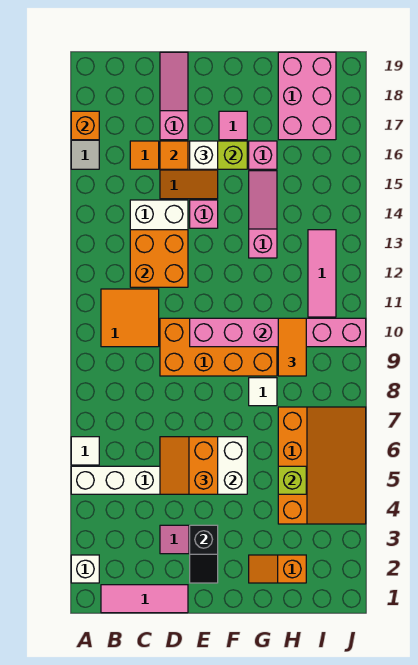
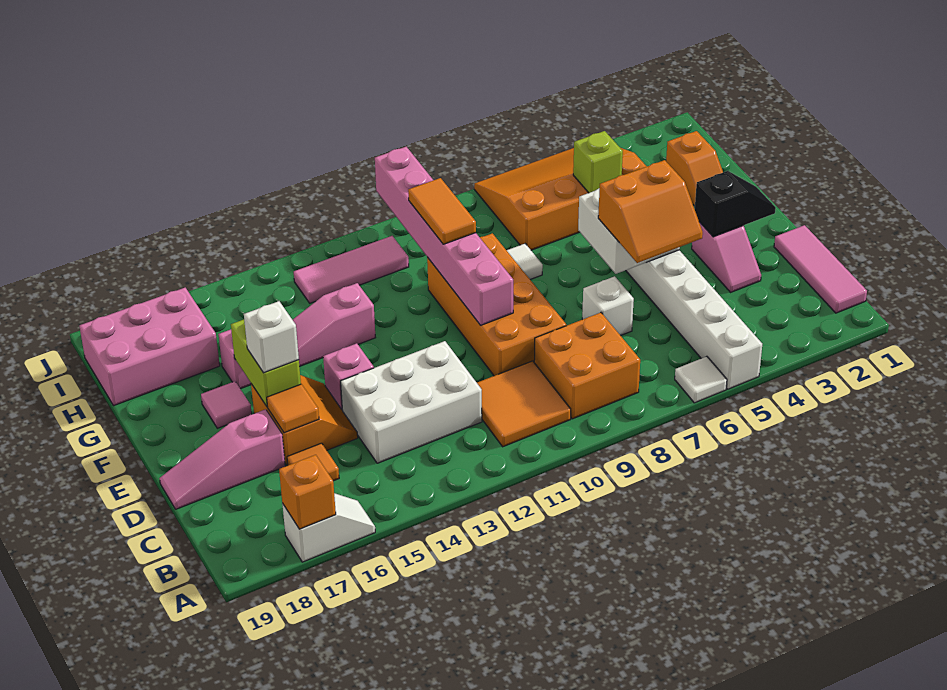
white brick A2 level 1 -> white brick D7 level 1
orange brick C12:D13 level 2 -> orange brick B8:C9 level 1
orange tile H9:H10 level 3 -> orange tile G10:H10 level 3

